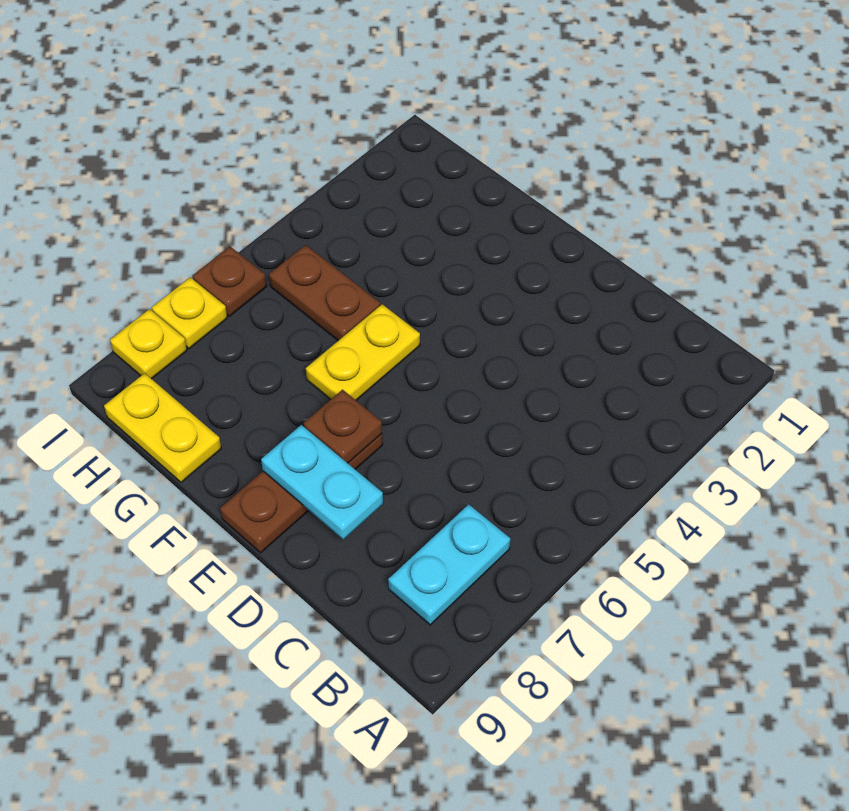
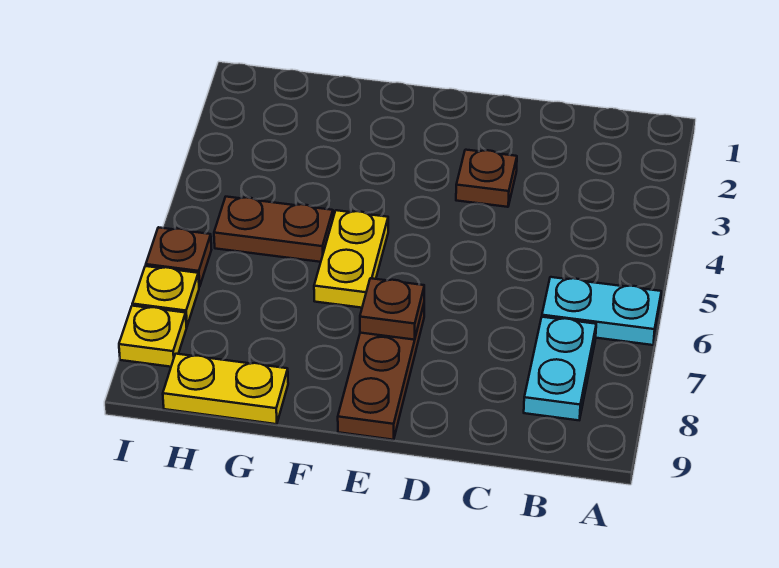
none -> brown plate D3 level 1
cyan plate D8:E8 level 2 -> cyan plate A6:B6 level 1

